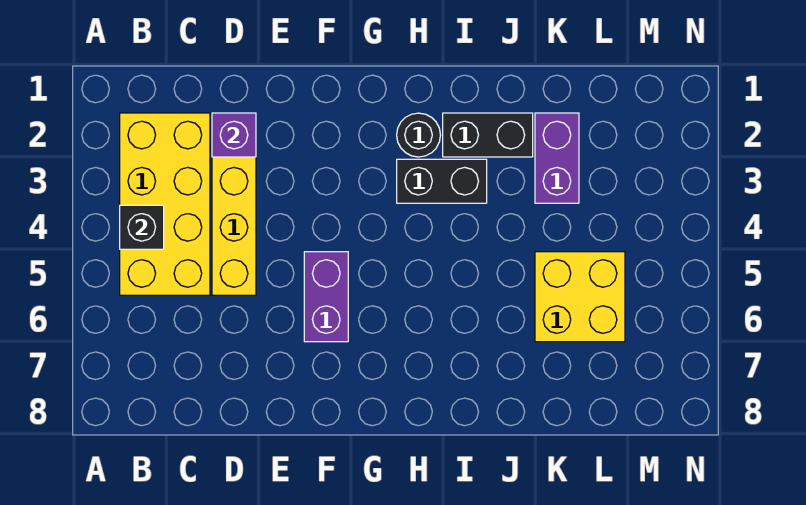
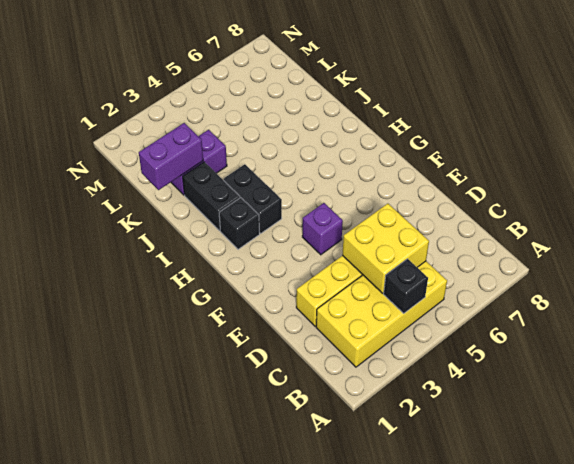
purple brick D2 level 2 -> purple brick F4 level 1
purple brick F5:F6 level 1 -> purple brick K1:K2 level 2
black round brick H2 level 1 -> black brick H2 level 1
yellow brick K5:L6 level 1 -> yellow brick C4:D5 level 2

